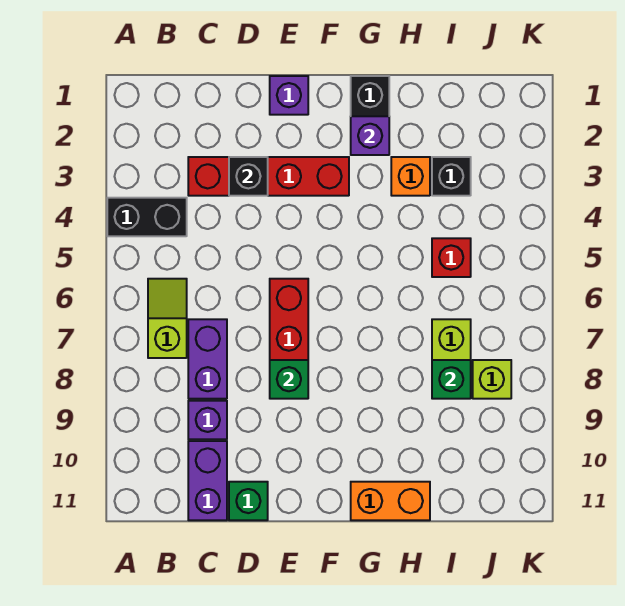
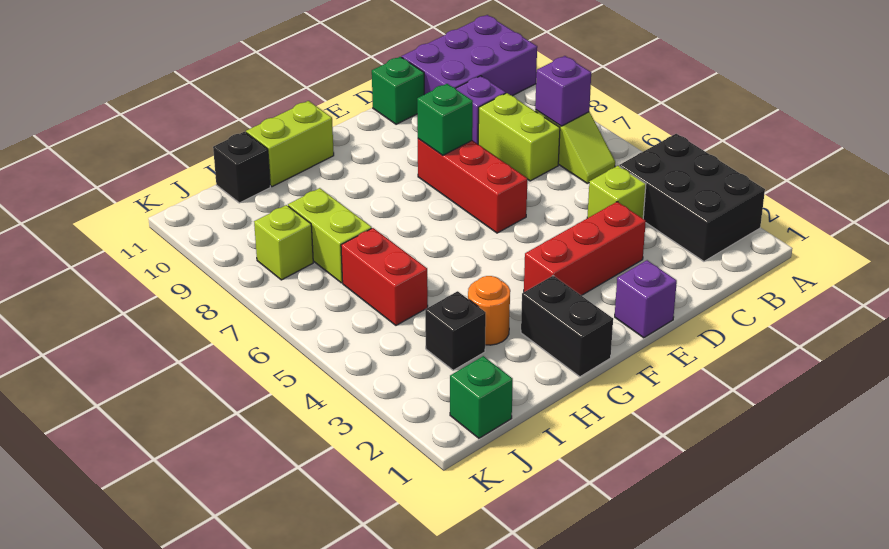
black brick A4:B4 level 1 -> black brick A2:B4 level 1
red brick C3:F3 level 1 -> red brick D3:F3 level 1
none -> lime brick C4 level 1
purple brick C7:C8 level 1 -> lime brick C7:C8 level 1
purple brick C10:C11 level 1 -> purple brick A10:C11 level 1
black brick D3 level 2 -> black brick I11 level 1
purple brick G2 level 2 -> purple brick B7 level 2
orange brick G11:H11 level 1 -> lime brick G11:H11 level 1
orange brick H3 level 1 -> orange round brick H3 level 1
red brick I5 level 1 -> red brick I5:I6 level 1
green brick I8 level 2 -> green brick J1 level 1

